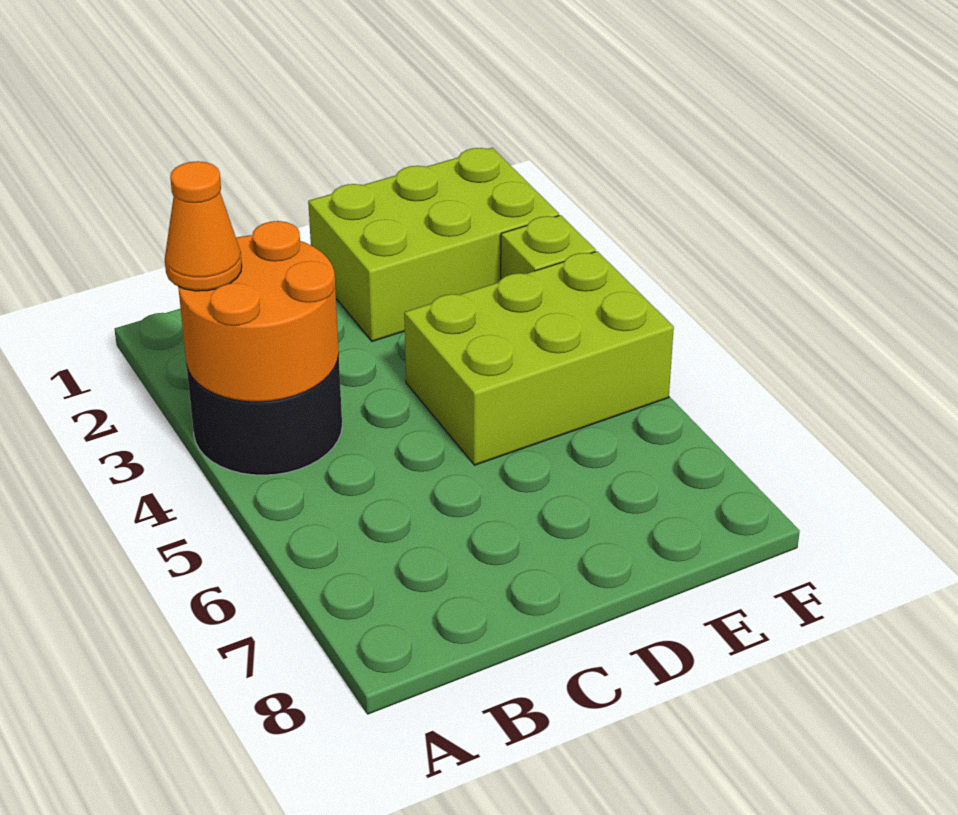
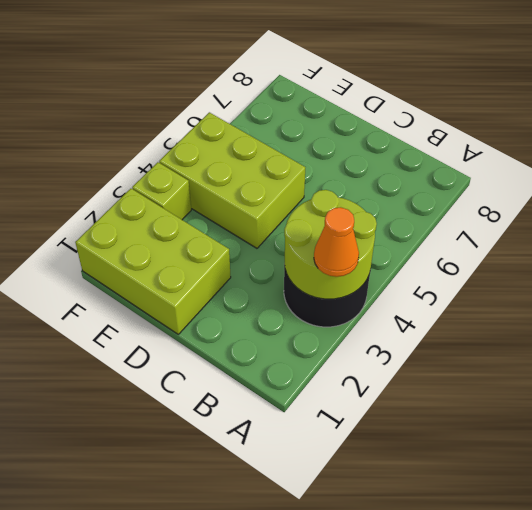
orange round brick A3:B4 level 2 -> lime round brick A3:B4 level 2

